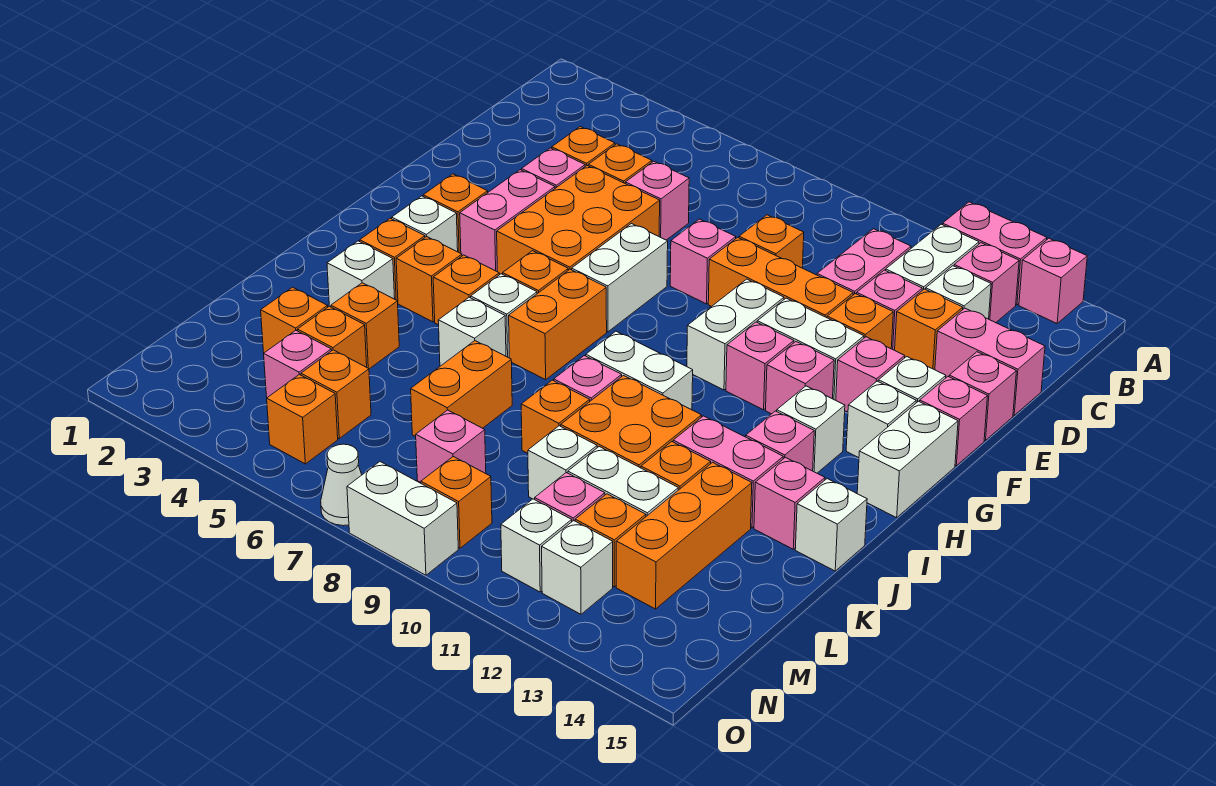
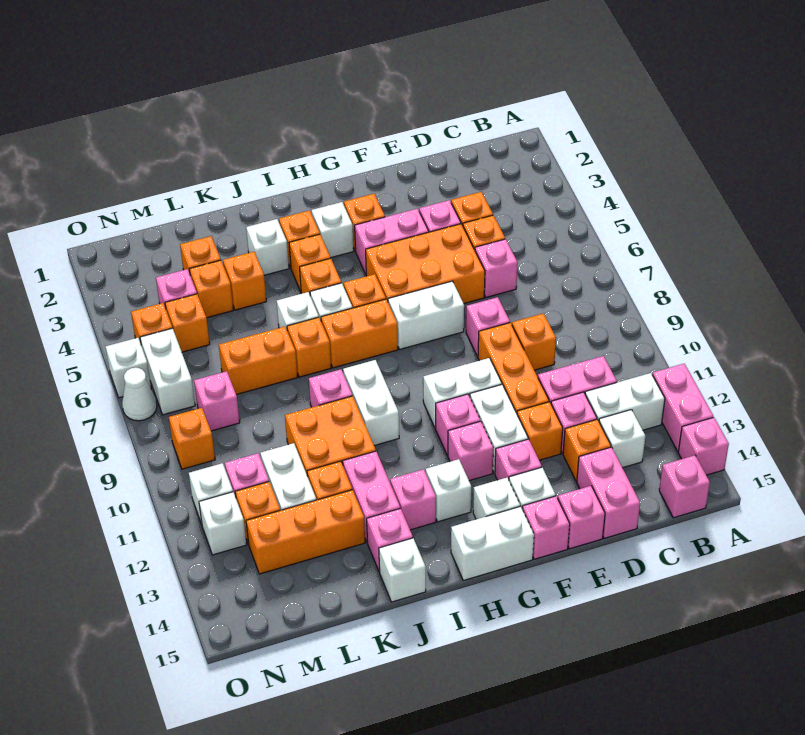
pink brick B13 level 1 -> pink brick B15 level 1
orange brick K9 level 1 -> orange brick J7 level 1
white brick L10 level 1 -> white brick O6 level 1
white brick O8:O9 level 1 -> white brick N6:N7 level 1

